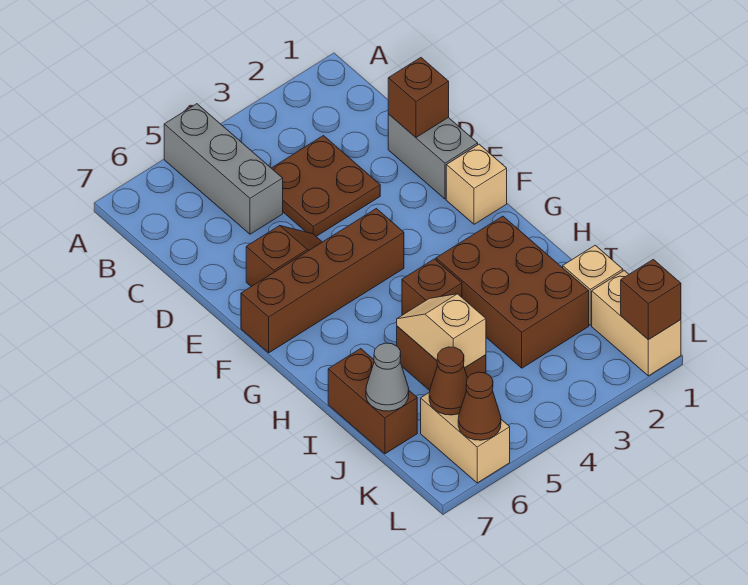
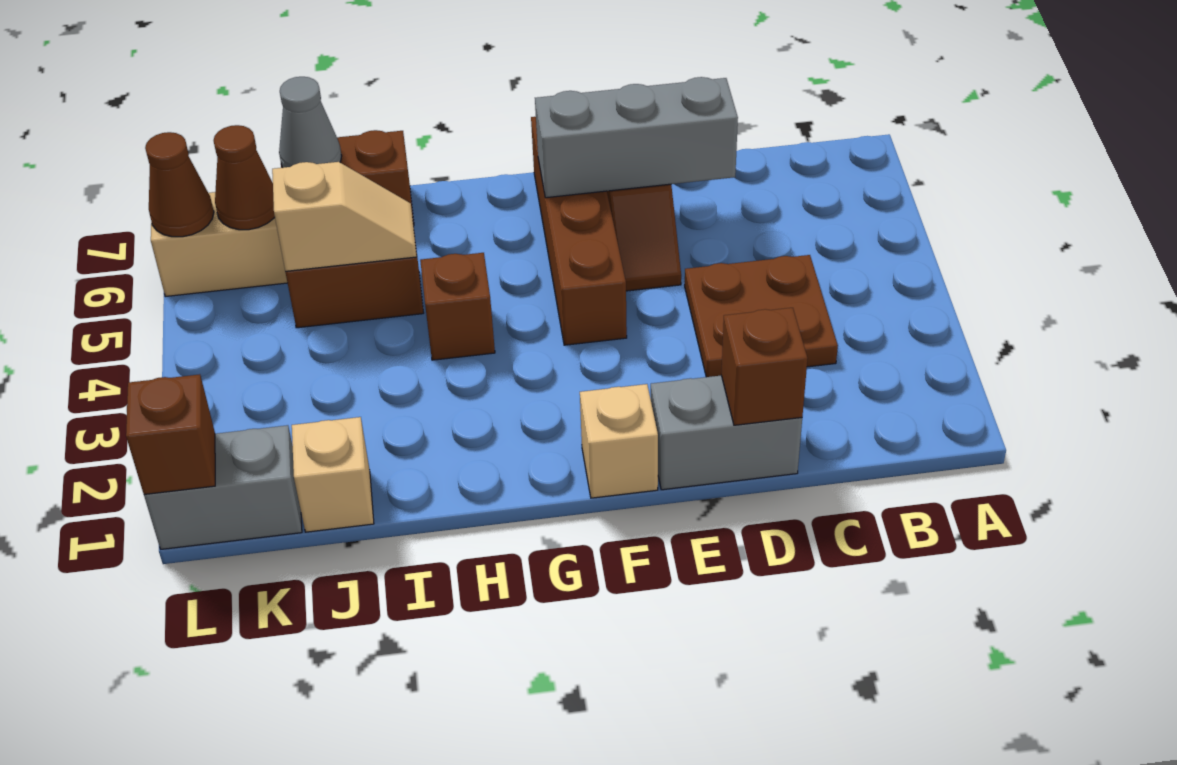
grey brick A5:C5 level 1 -> grey brick D6:F6 level 2
brown brick H2:J3 level 1 -> none
tan brick K1:L1 level 1 -> grey brick K1:L1 level 1

